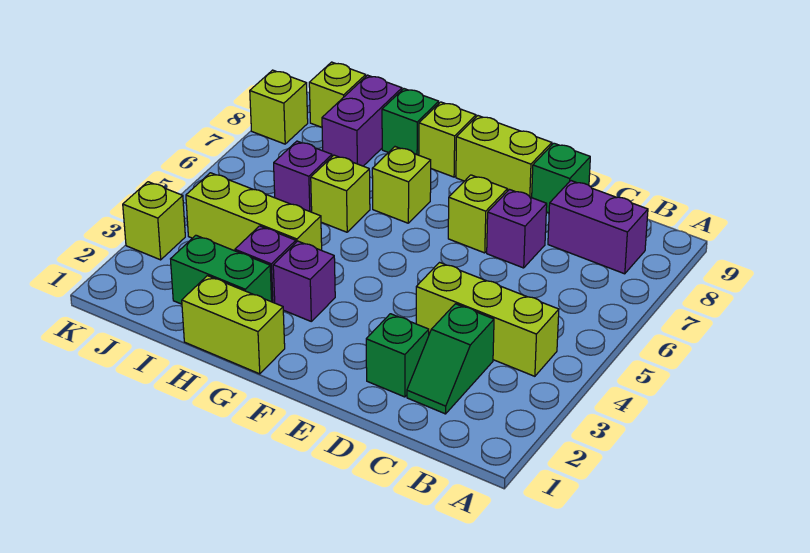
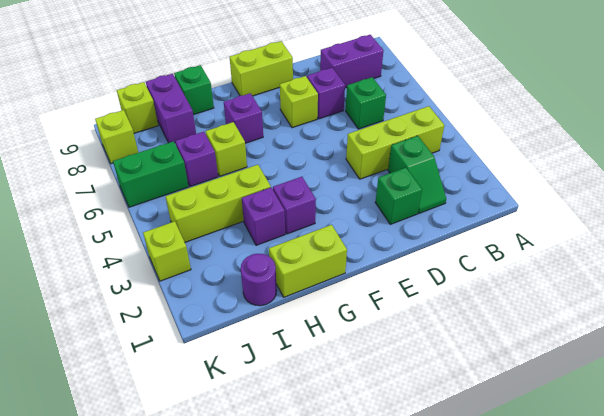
green brick D9 level 1 -> green brick C6 level 1
lime brick G7 level 1 -> purple brick G7 level 1
lime brick G9 level 1 -> none
green brick H2:I2 level 1 -> green brick J6:K6 level 1
none -> purple round brick I1 level 1

